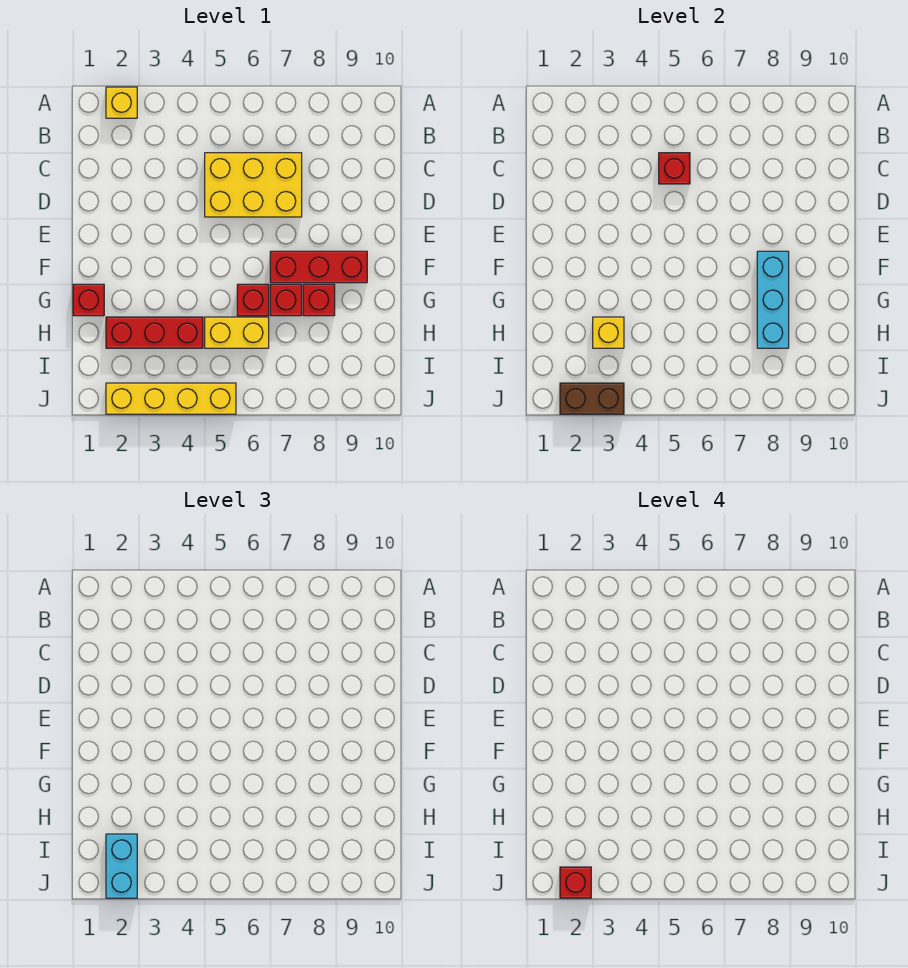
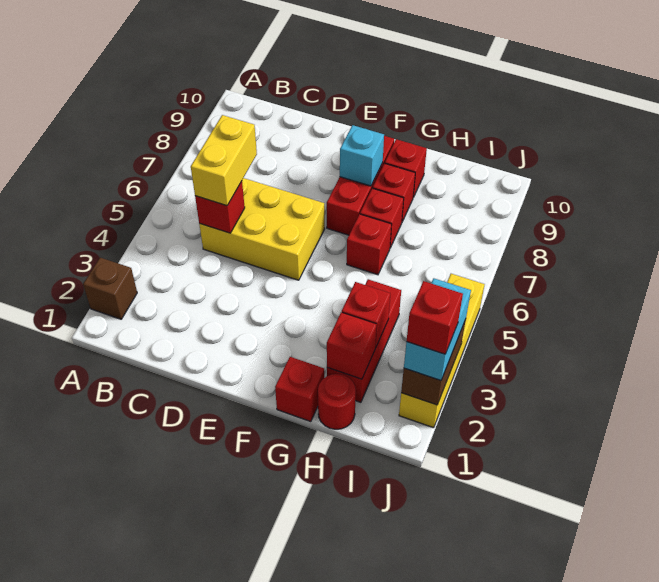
yellow brick A2 level 1 -> brown brick A2 level 1
yellow brick C5:D7 level 1 -> yellow brick C5:E6 level 1
cyan brick F8:H8 level 2 -> cyan brick F8 level 2
none -> red brick G9 level 1
none -> red round brick H1 level 1
none -> red brick H2 level 2
yellow brick H3 level 2 -> red brick H3 level 2
yellow brick H5:H6 level 1 -> yellow brick C5:C6 level 3
cyan brick I2:J2 level 3 -> cyan brick J2:J3 level 3

